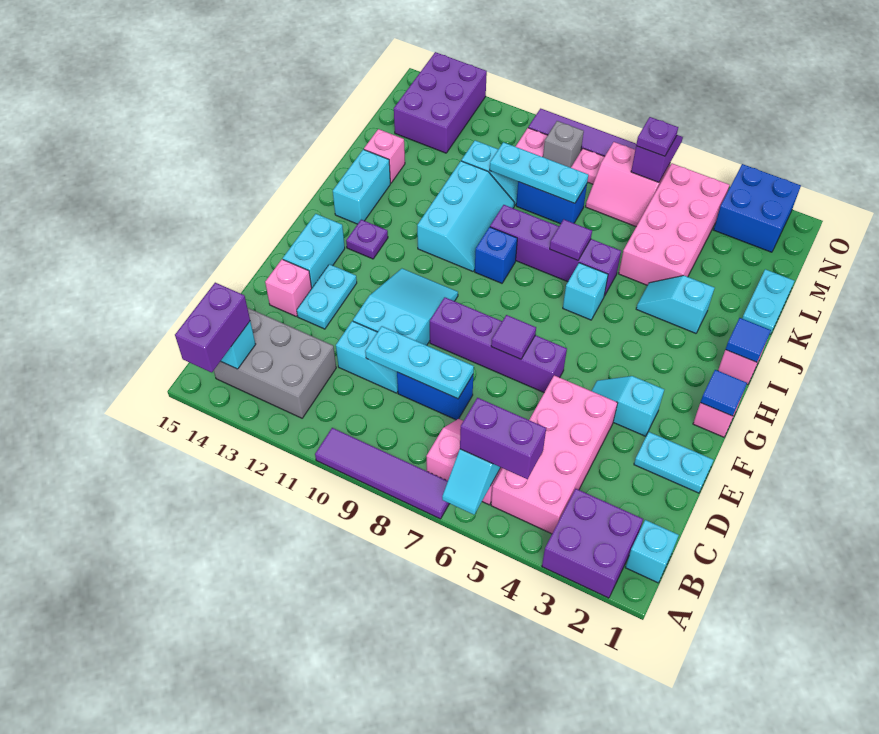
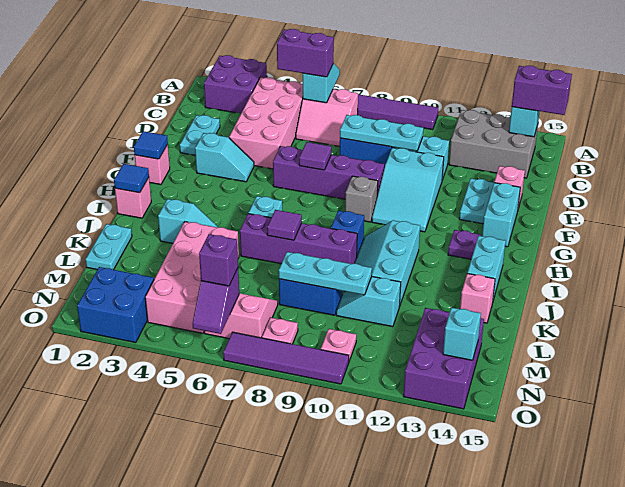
purple brick A14:B14 level 3 -> purple brick B14:B15 level 3
cyan brick B1 level 1 -> cyan brick N14 level 2
cyan plate E1:E2 level 1 -> cyan plate D2:E2 level 1
purple plate N6 level 3 -> purple brick N6 level 3
grey brick N9 level 1 -> grey brick G9 level 1

